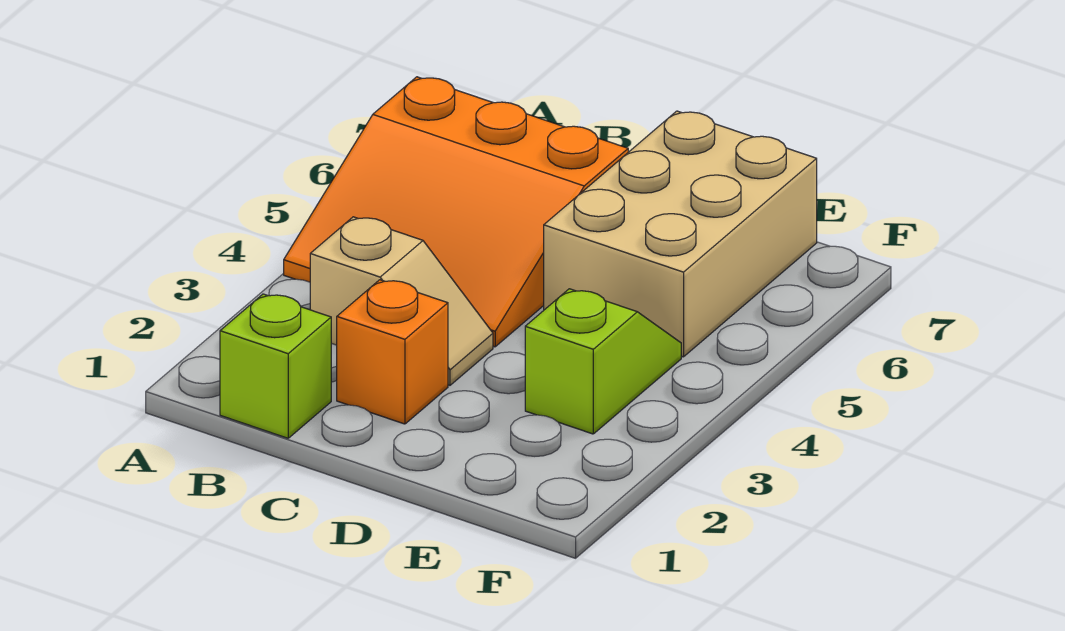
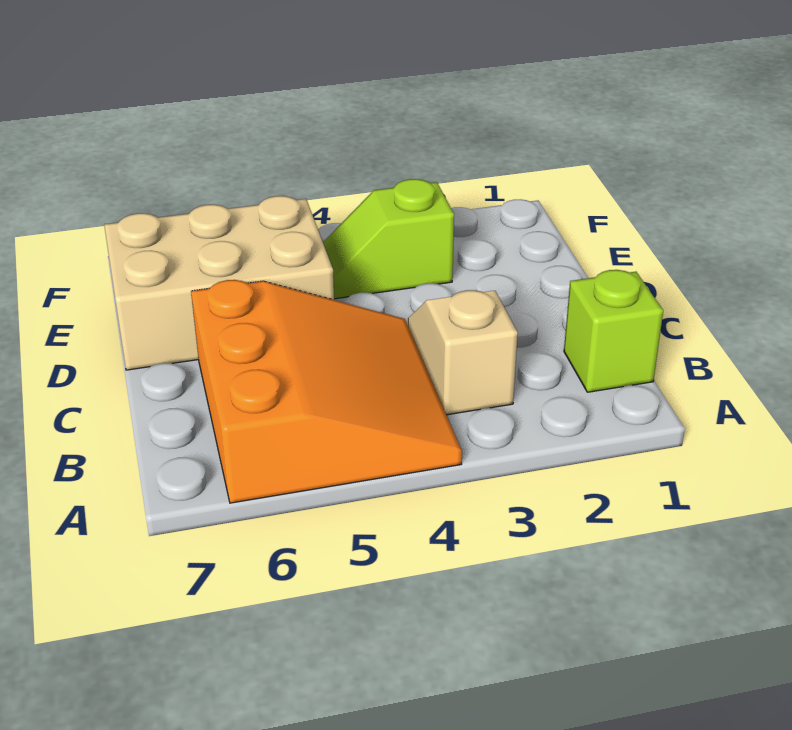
orange brick C2 level 1 -> none

